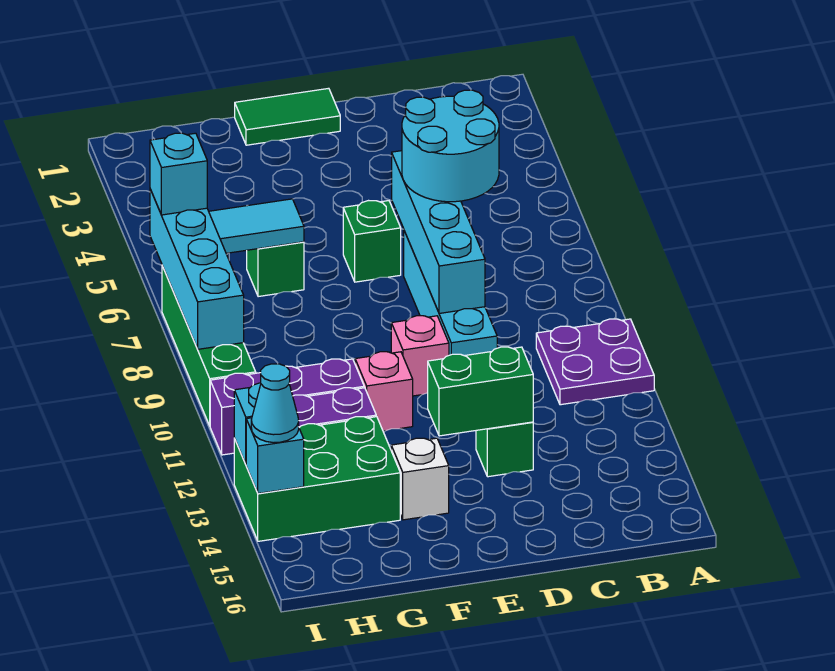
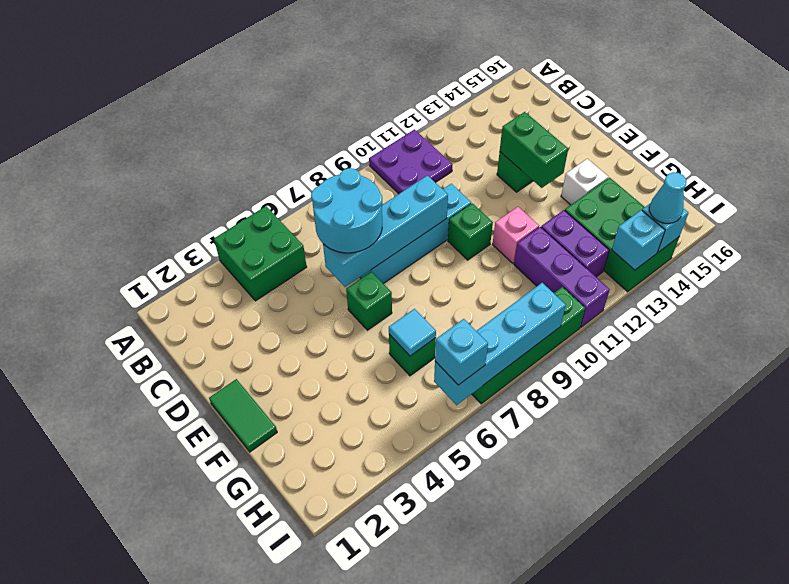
none -> green brick A4:B5 level 1
pink brick E10 level 1 -> green brick E10 level 1
cyan tile G6:H6 level 2 -> cyan tile G6 level 2

